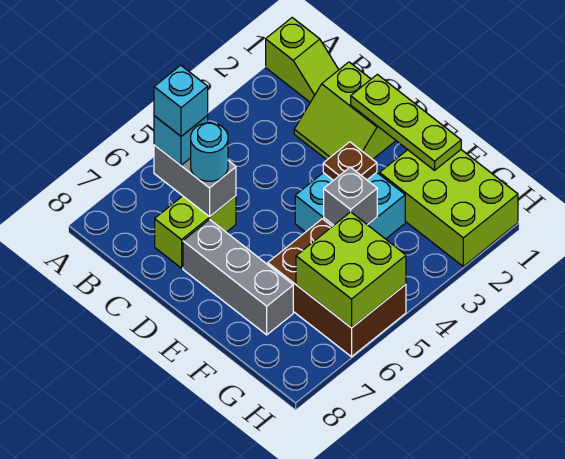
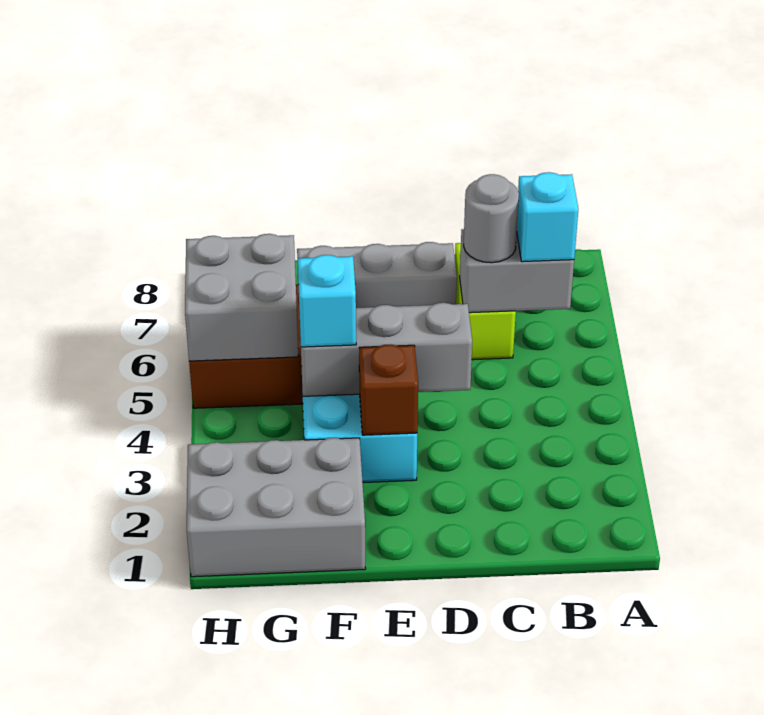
lime slope A1:B1 level 1 top A -> none
cyan brick B6 level 4 -> cyan brick F4 level 3
lime slope C1:D2 level 1 top 1 -> none
cyan round brick C6 level 3 -> grey round brick C6 level 3
lime plate D1:F1 level 2 -> none
brown plate E3 level 2 -> brown brick E3 level 2
lime brick F1:H2 level 1 -> grey brick F1:H2 level 1
grey brick F4 level 2 -> grey brick D4:F4 level 2
lime brick G5:H6 level 2 -> grey brick G5:H6 level 2

